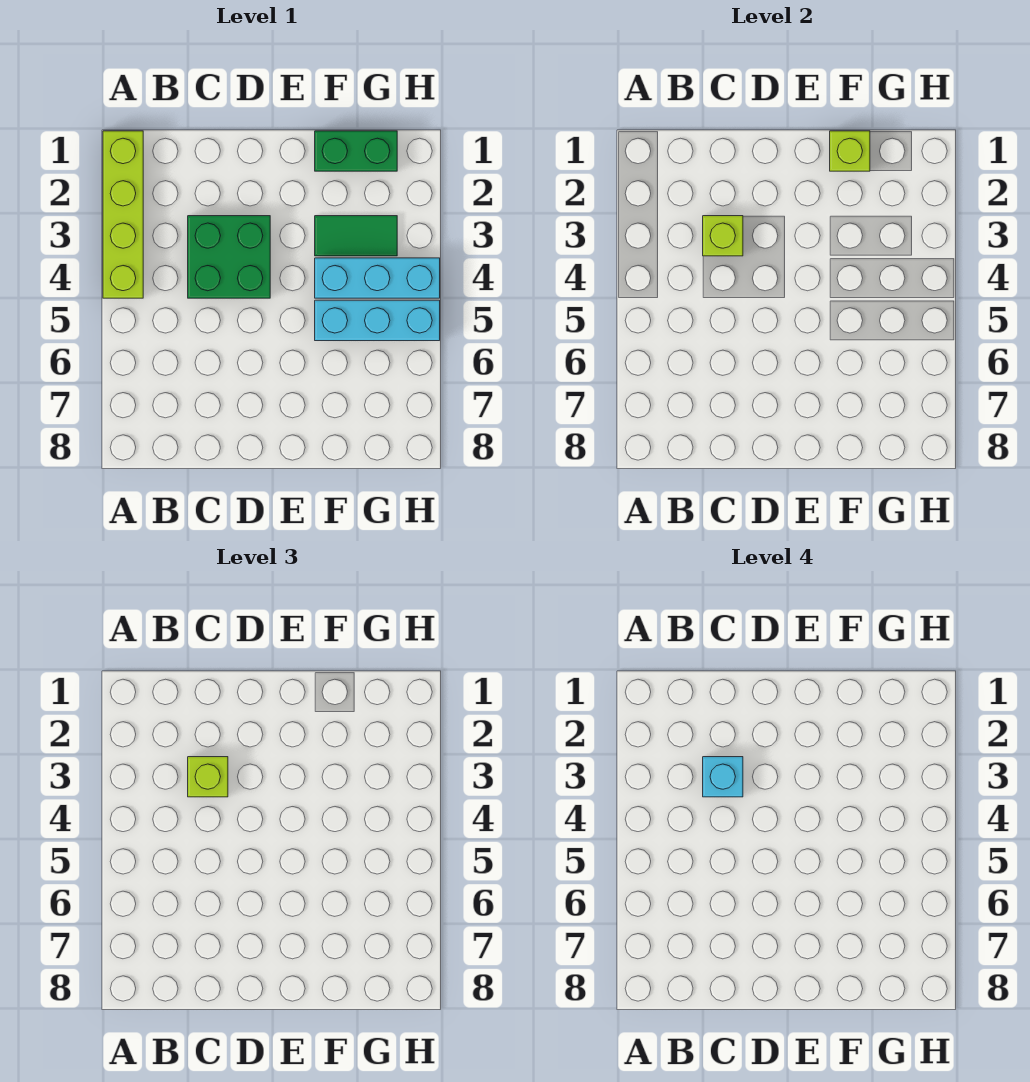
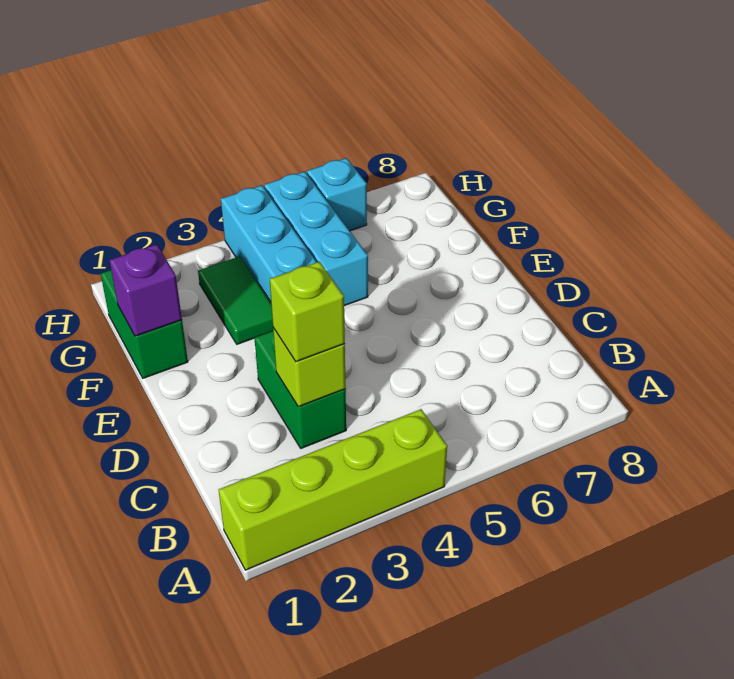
green brick C3:D4 level 1 -> green brick C3:D3 level 1
cyan brick C3 level 4 -> cyan brick H6 level 1
lime brick F1 level 2 -> purple brick F1 level 2

